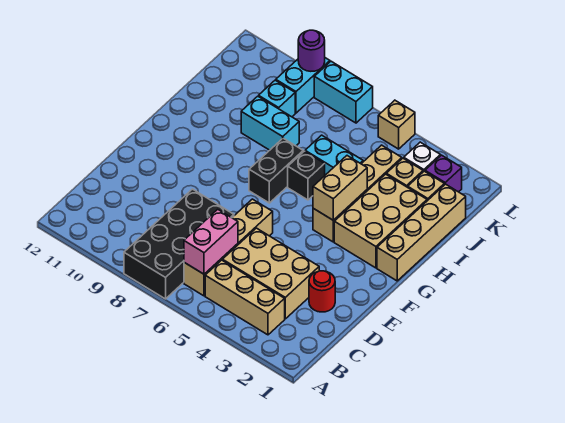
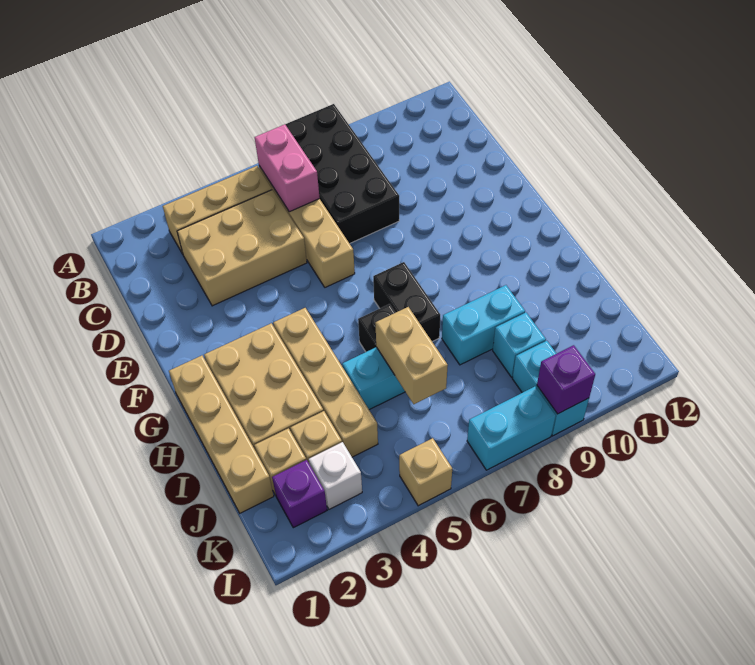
red round brick D2 level 1 -> none
tan brick G4:H4 level 2 -> tan brick I6:J6 level 2
purple round brick L9 level 2 -> purple brick L9 level 2

